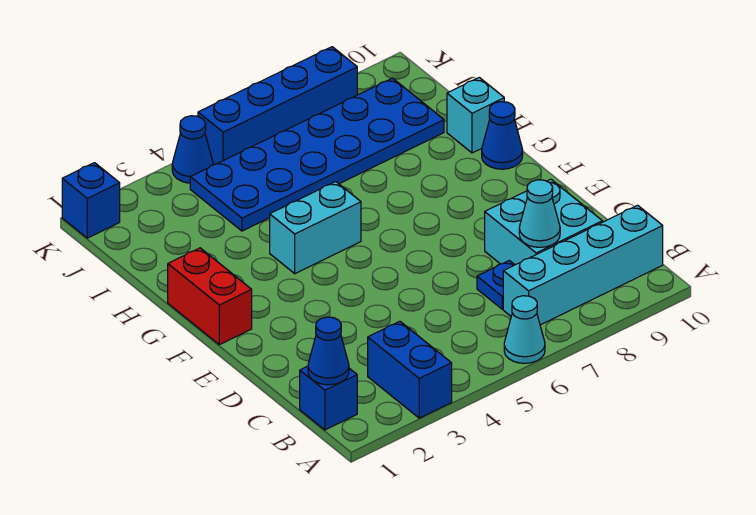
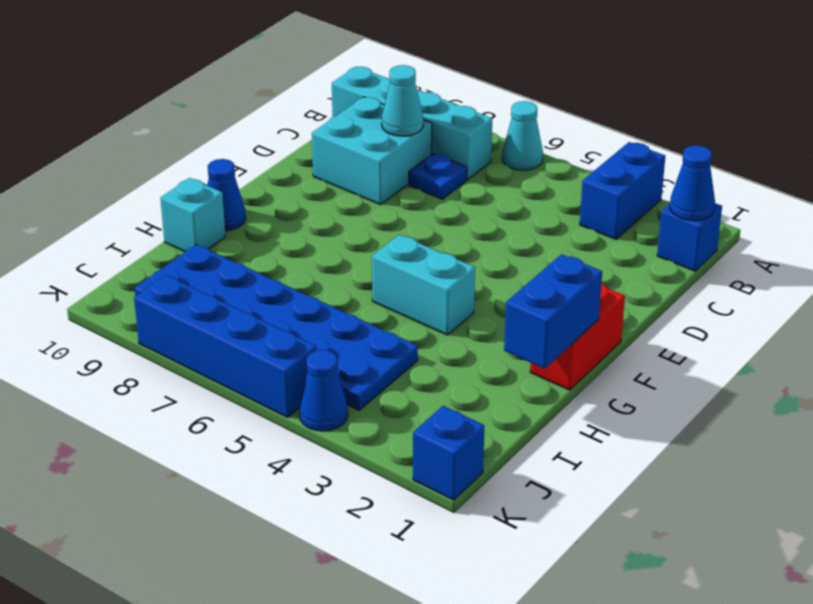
none -> blue brick G1:H1 level 2

